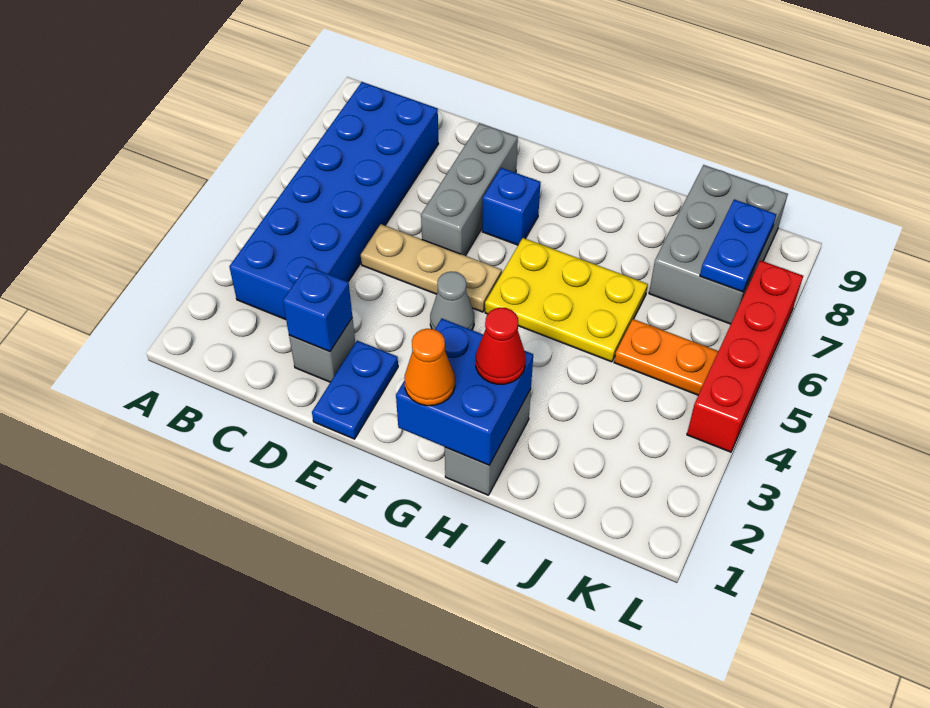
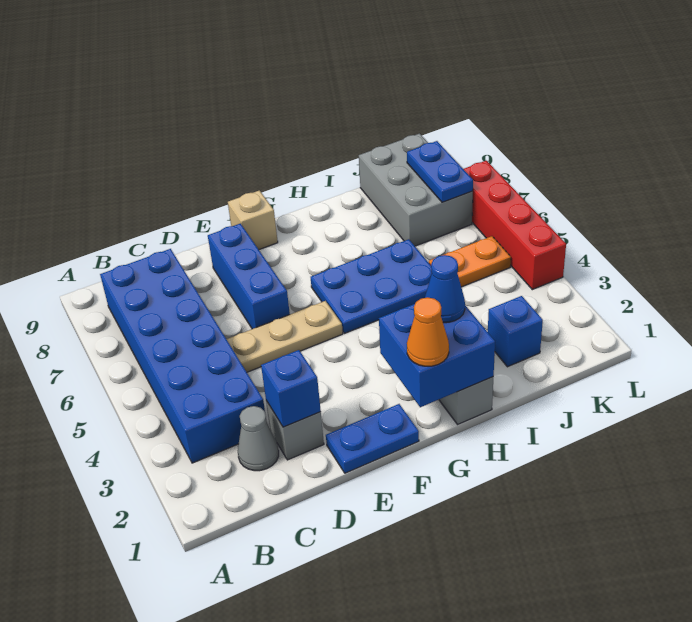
blue plate E1:E2 level 1 -> blue plate E1:F1 level 1
grey brick E6:E8 level 1 -> blue brick E6:E8 level 1
grey cone F4 level 1 -> grey cone C2 level 1
blue brick F7 level 1 -> blue brick J2 level 1
none -> tan brick F9 level 1
yellow plate G5:I6 level 1 -> blue plate G5:I6 level 1
red cone H2 level 3 -> blue cone H2 level 3

